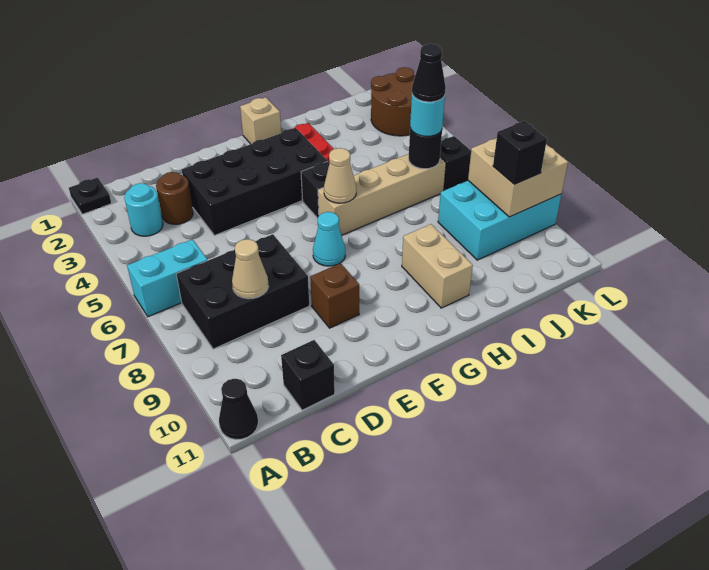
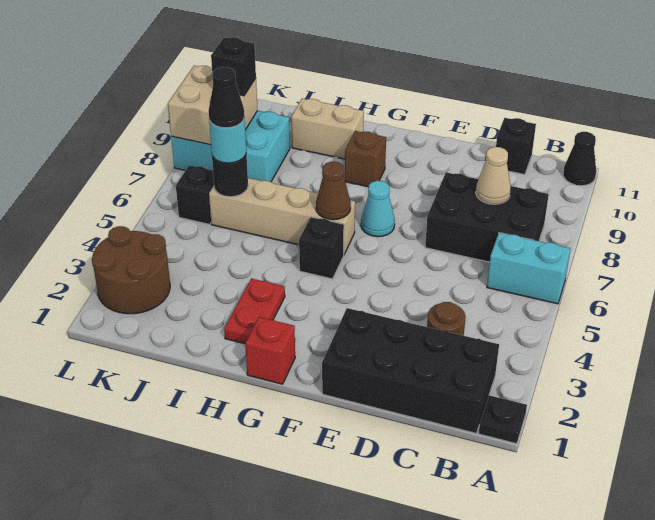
cyan round brick B3 level 1 -> none
black brick D3:G4 level 1 -> black brick B1:E2 level 1
brown brick E9 level 1 -> brown brick G9 level 1
tan brick G1 level 1 -> red brick G1 level 1
tan cone G6 level 2 -> brown cone G6 level 2
tan brick H9:H10 level 1 -> tan brick H10:I10 level 1

